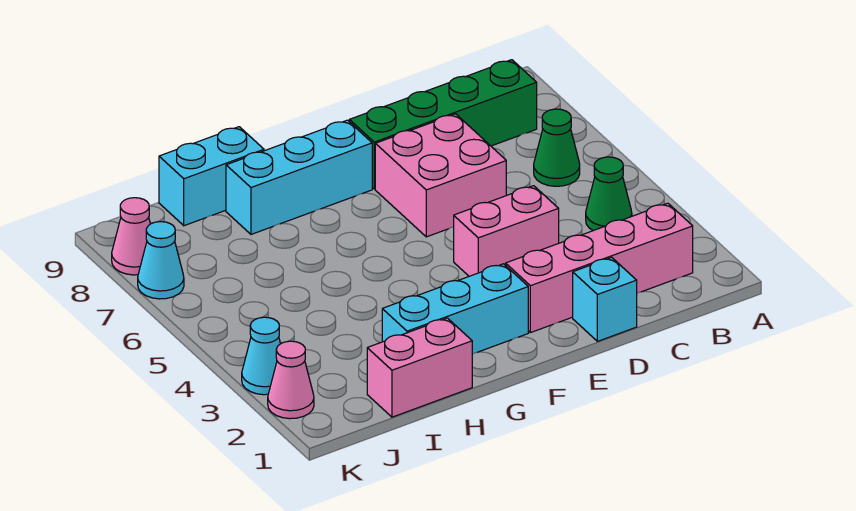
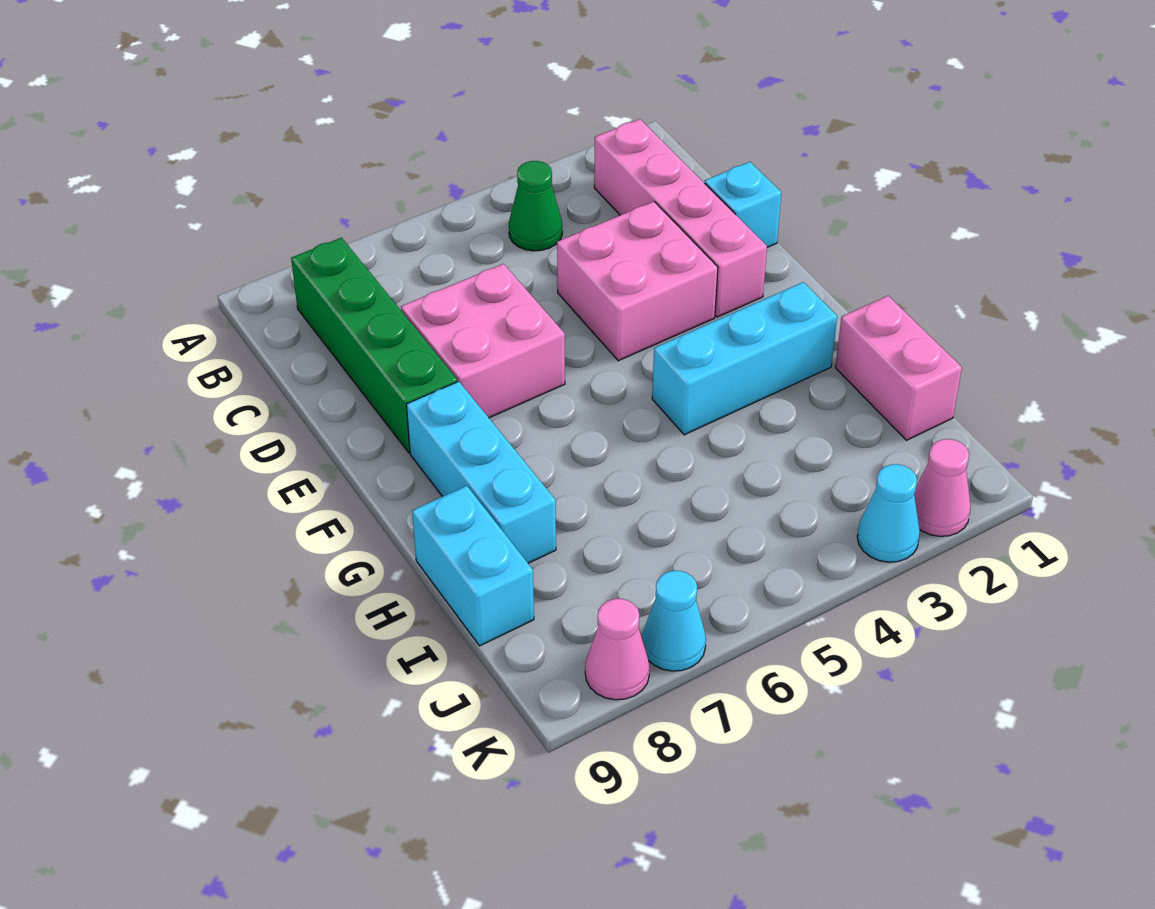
green cone B6 level 1 -> none
pink brick D4:E4 level 1 -> pink brick D3:E4 level 1
cyan brick F2:H2 level 1 -> cyan brick G2:G4 level 1

